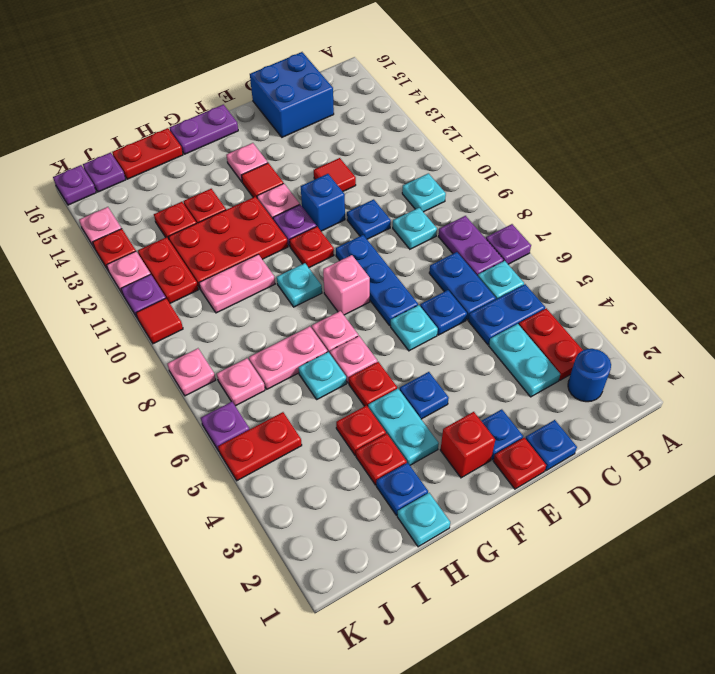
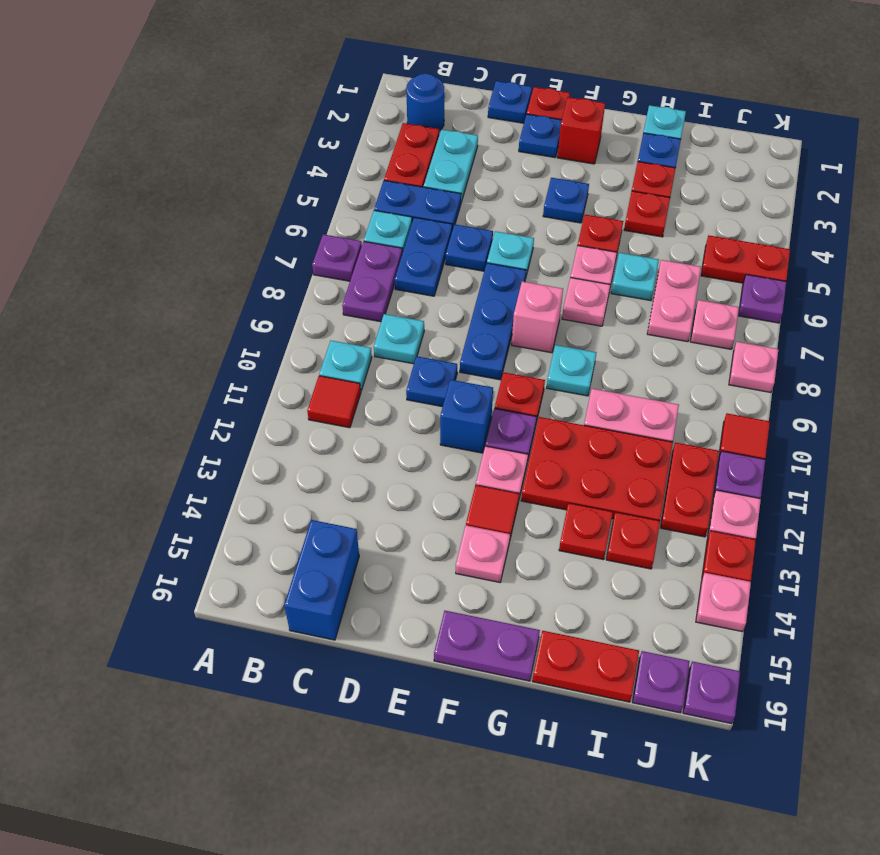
blue brick C15:D16 level 1 -> blue brick C15:C16 level 1
red tile D12 level 1 -> red tile B11 level 1
cyan plate G3:G4 level 1 -> none
pink plate H7:I7 level 1 -> pink plate I6:I7 level 1

